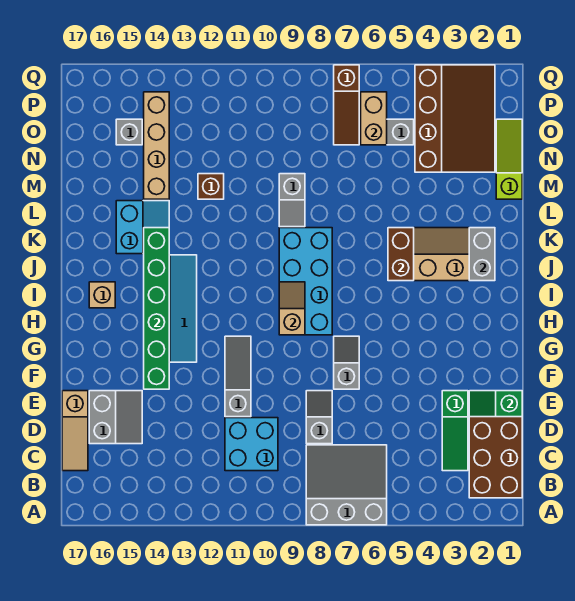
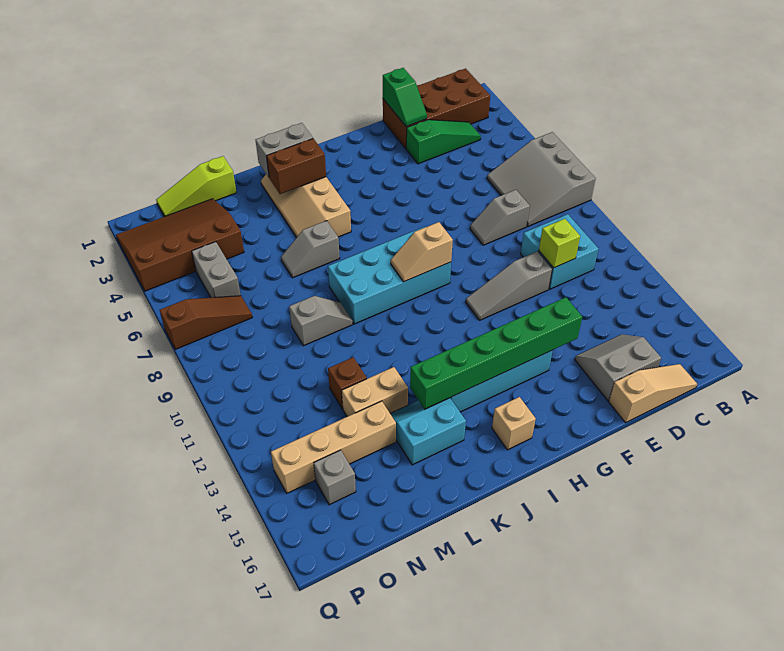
none -> lime brick D11 level 2
grey slope F7:G7 level 1 top F -> grey slope K6:L6 level 1 top K
brown brick J5:K5 level 2 -> brown brick J3:K3 level 2
tan brick O6:P6 level 2 -> tan brick L13:M13 level 1

